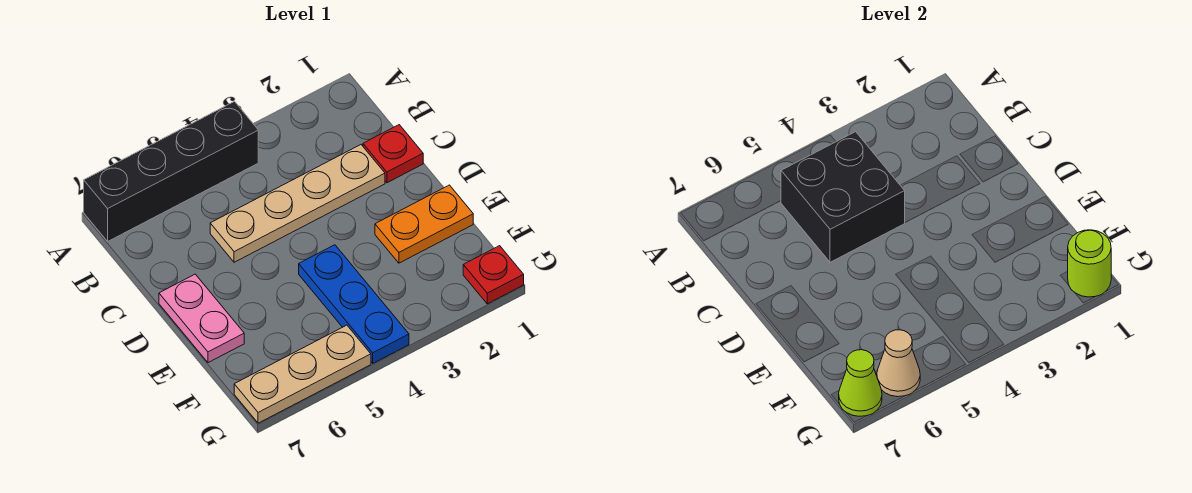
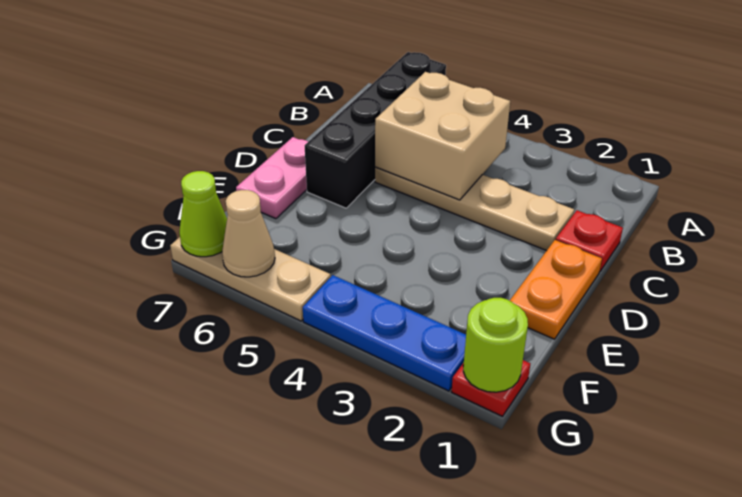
black brick A4:A7 level 1 -> black brick A6:D6 level 1
black brick B4:C5 level 2 -> tan brick B4:C5 level 2
orange plate E1:E2 level 1 -> orange plate D1:E1 level 1
blue plate E4:G4 level 1 -> blue plate G2:G4 level 1

